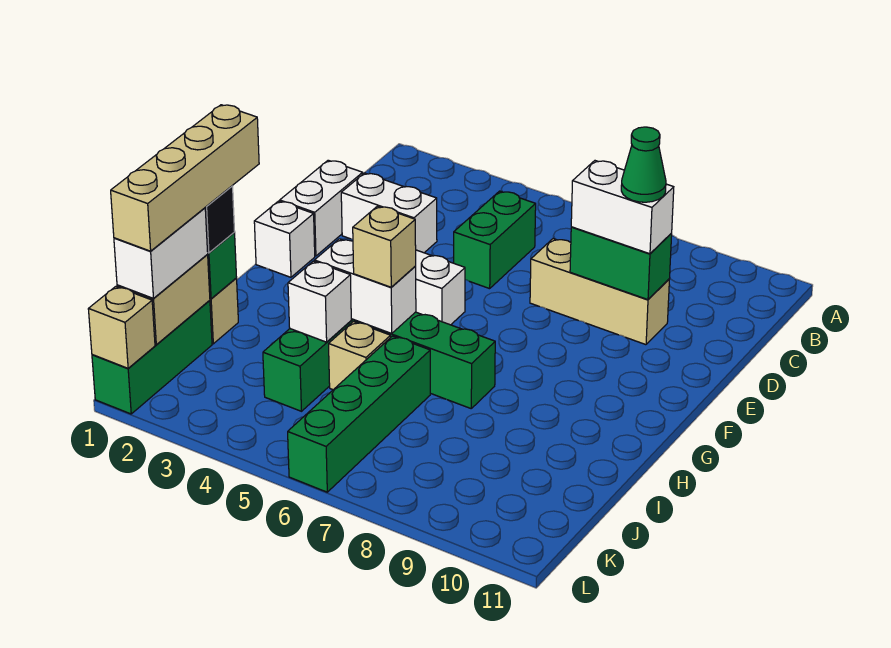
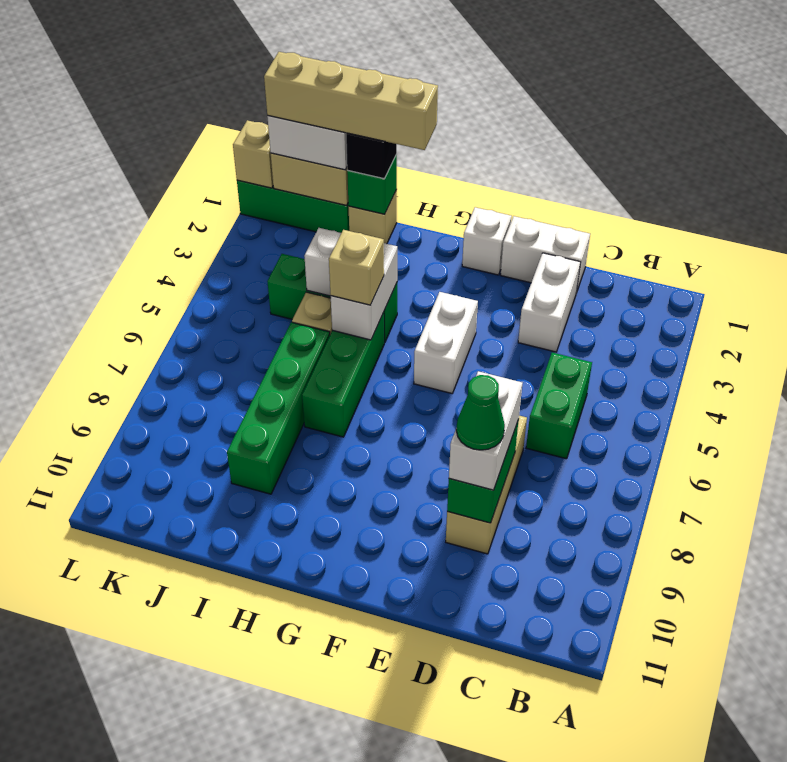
green brick C5:D5 level 1 -> green brick C5:C6 level 1
green brick I6:L6 level 1 -> green brick I6:I9 level 1

